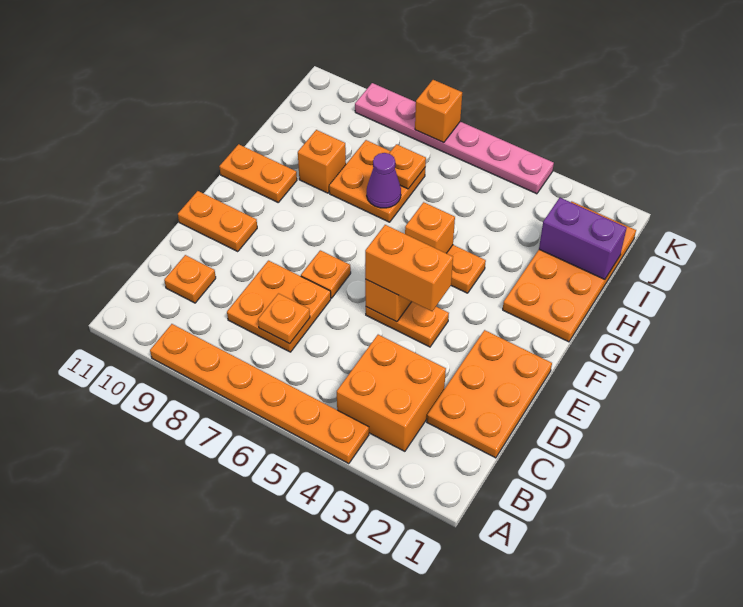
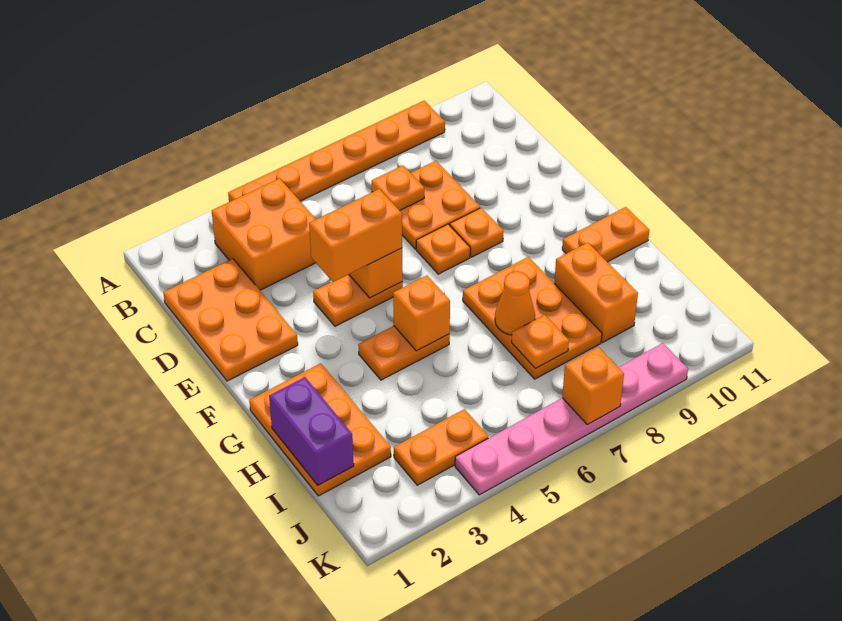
orange plate C10 level 1 -> orange plate E8 level 1
orange plate E10:E11 level 1 -> orange plate J3:J4 level 1
orange plate G1:J2 level 1 -> orange plate G1:I2 level 1
orange plate H7:I8 level 1 -> orange plate G7:I8 level 1
purple cone H7 level 2 -> orange cone H7 level 2
orange brick H9 level 1 -> orange brick H9:I9 level 1
purple brick I1:I2 level 2 -> purple brick H1:I1 level 2

